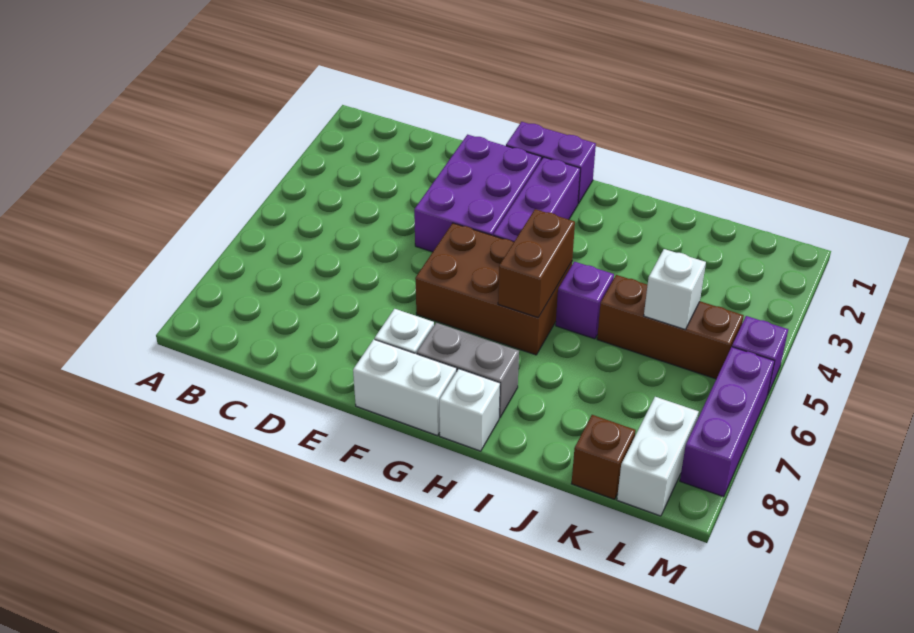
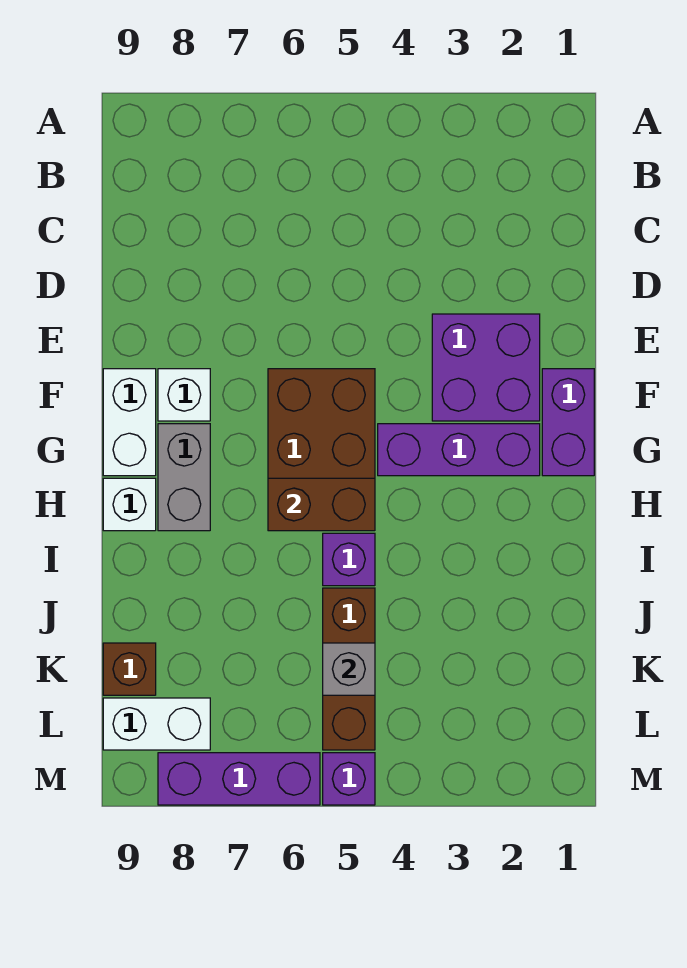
purple brick E2:F4 level 1 -> purple brick E2:F3 level 1
white brick K5 level 2 -> grey brick K5 level 2

